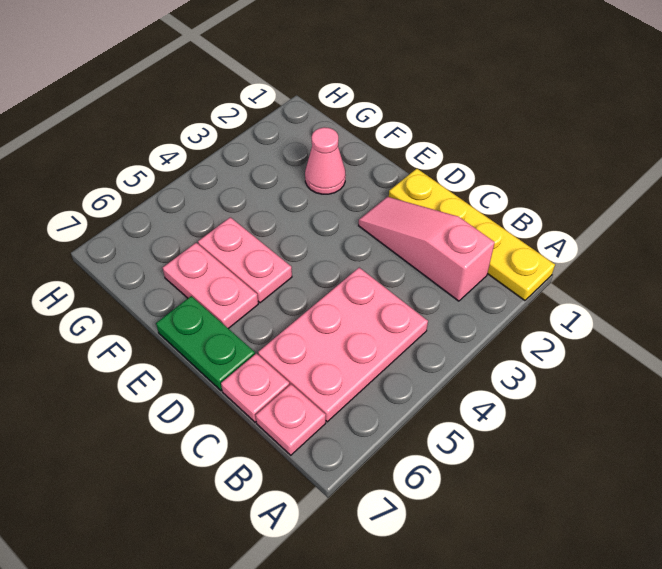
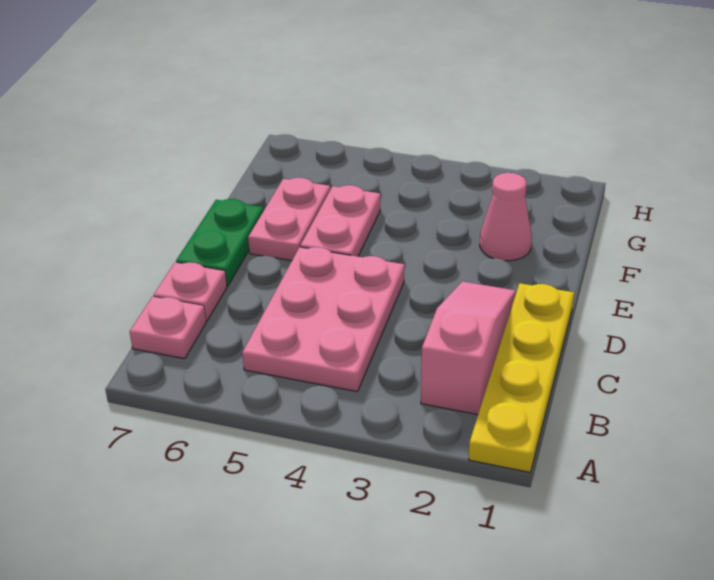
pink plate B4:C6 level 1 -> pink plate B4:D5 level 1

